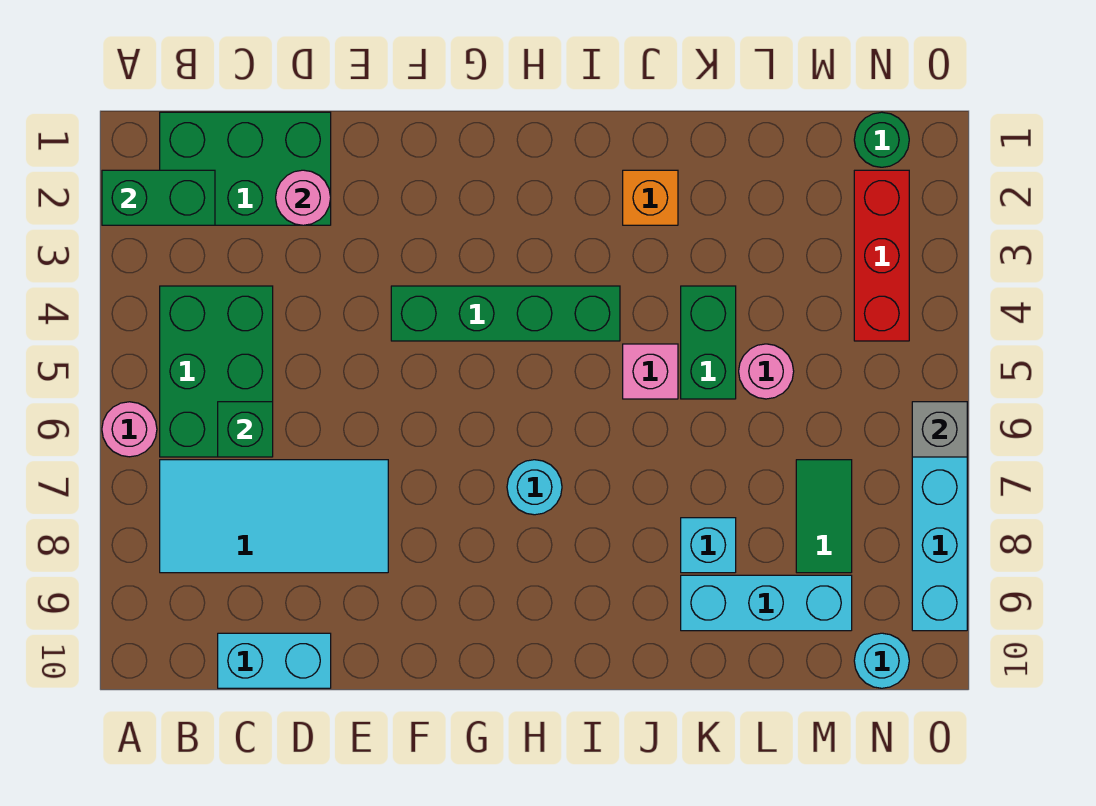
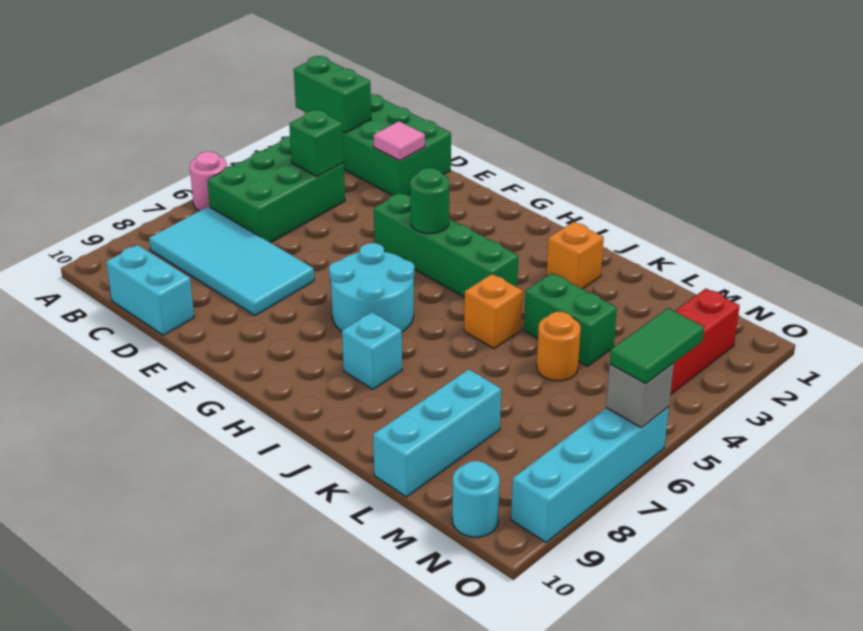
green brick C6 level 2 -> green brick C4 level 2
pink round brick D2 level 2 -> pink tile D2 level 2
cyan round brick H7 level 1 -> cyan round brick G6:H7 level 1
pink brick J5 level 1 -> orange brick J5 level 1
green brick K4:K5 level 1 -> green brick K4:L4 level 1
cyan brick K8 level 1 -> cyan brick I8 level 1
cyan brick K9:M9 level 1 -> cyan brick L8:L10 level 1
pink round brick L5 level 1 -> orange round brick L5 level 1
green tile M7:M8 level 1 -> green tile O5:O6 level 3
green round brick N1 level 1 -> green round brick G4 level 2

